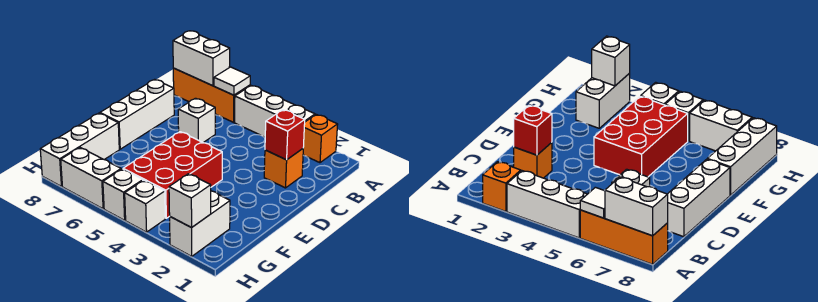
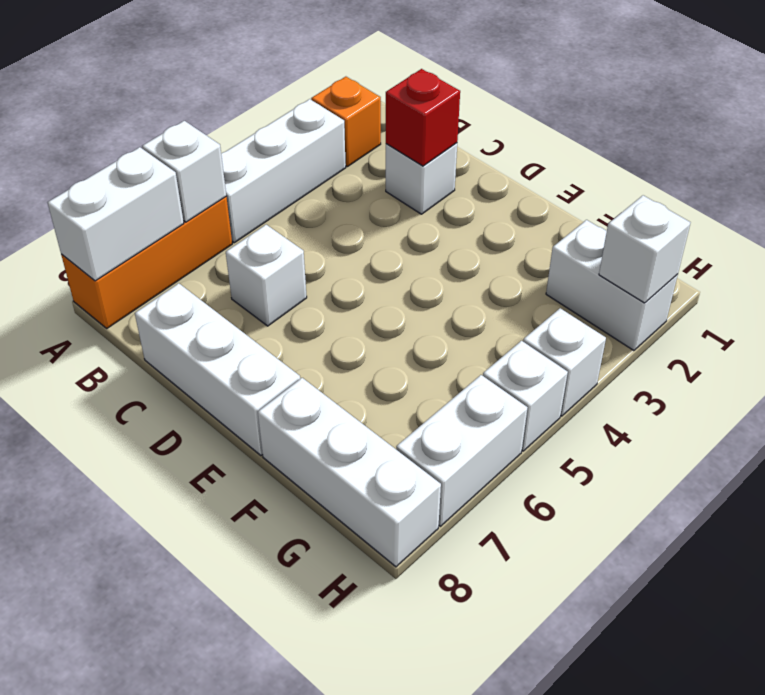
white tile A6 level 2 -> white brick A6 level 2
orange brick C2 level 1 -> white brick C2 level 1
red brick E4:G5 level 1 -> none

